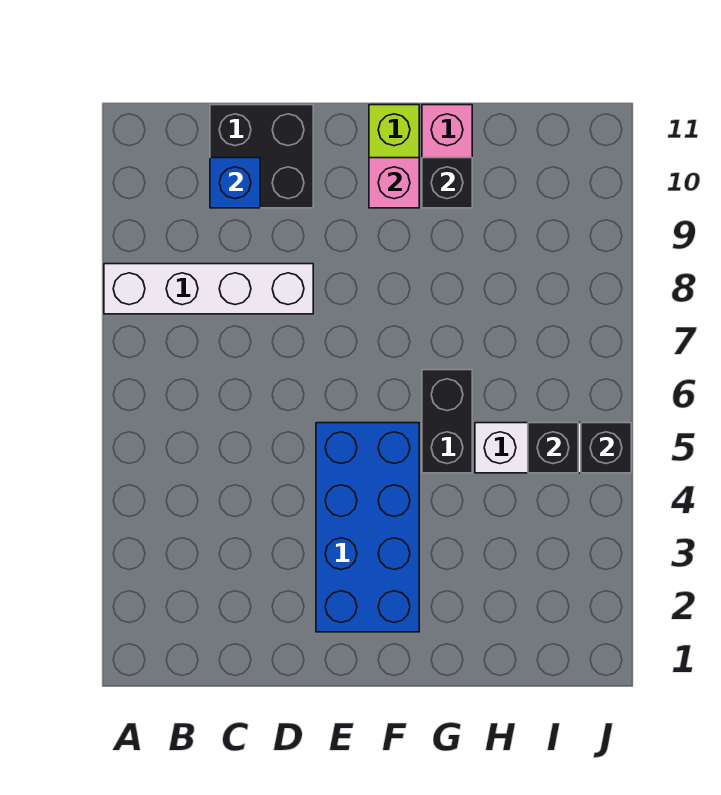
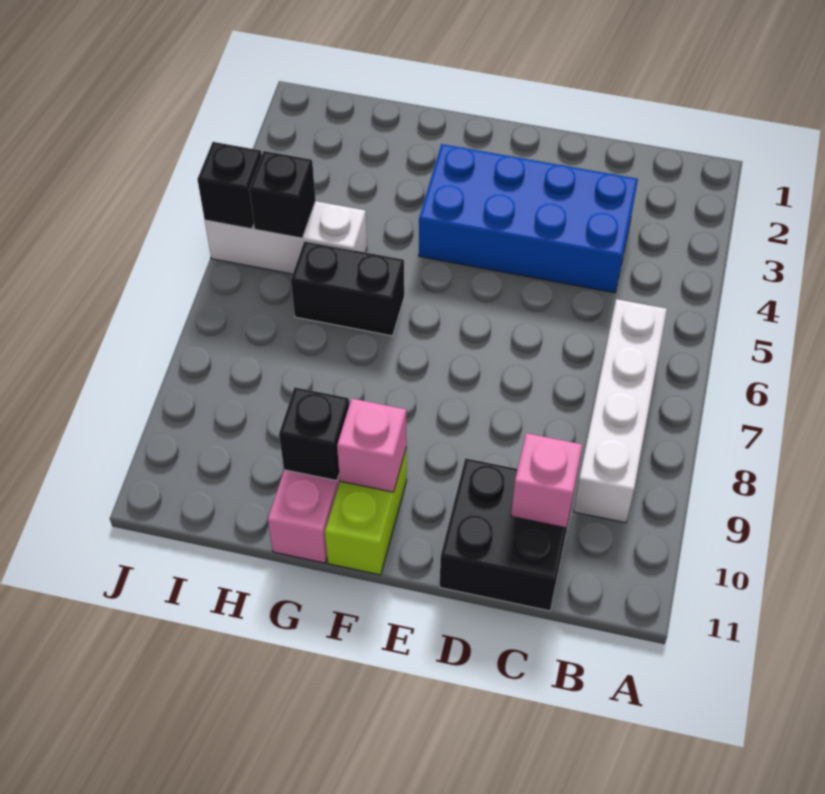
white brick A8:D8 level 1 -> white brick B6:B9 level 1
blue brick C10 level 2 -> pink brick C10 level 2
blue brick E2:F5 level 1 -> blue brick C3:F4 level 1
black brick G5:G6 level 1 -> black brick G6:H6 level 1

